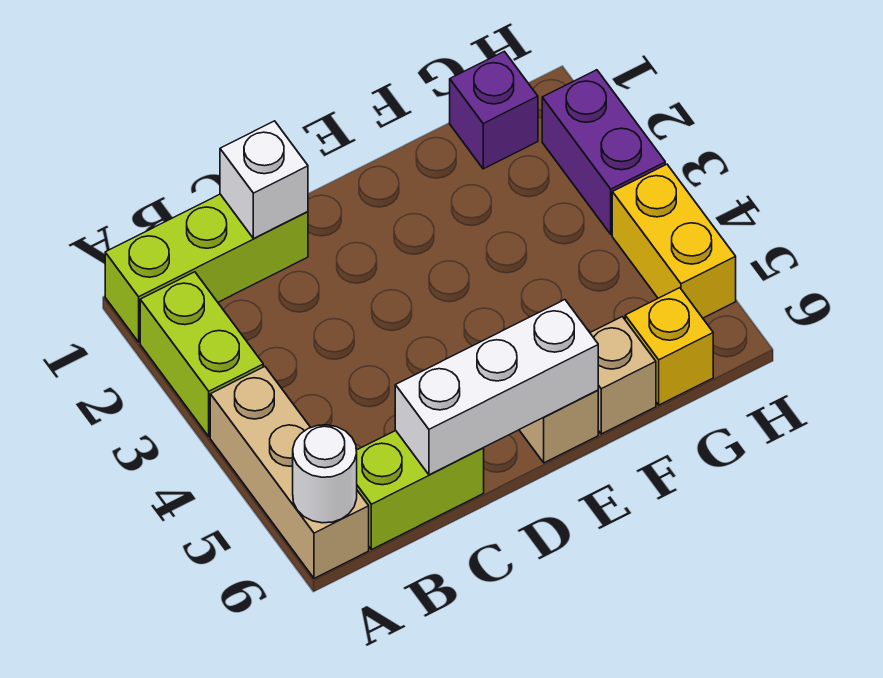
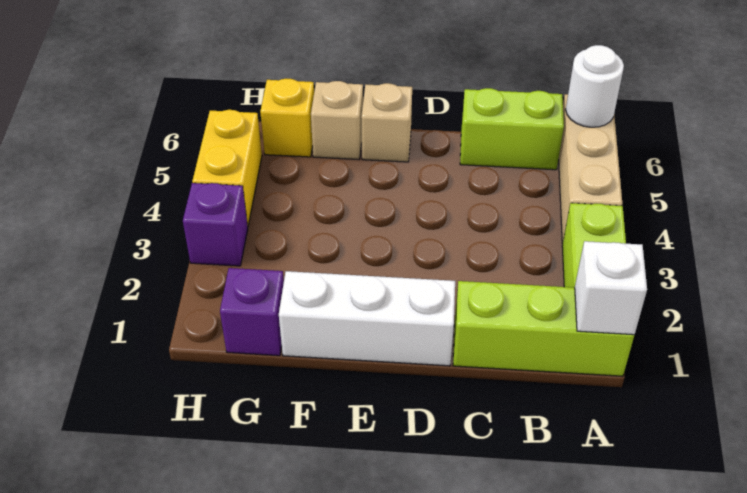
white brick C1 level 2 -> white brick A1 level 2
white brick C6:E6 level 2 -> white brick D1:F1 level 1
purple brick H2:H3 level 1 -> purple brick H3 level 1

